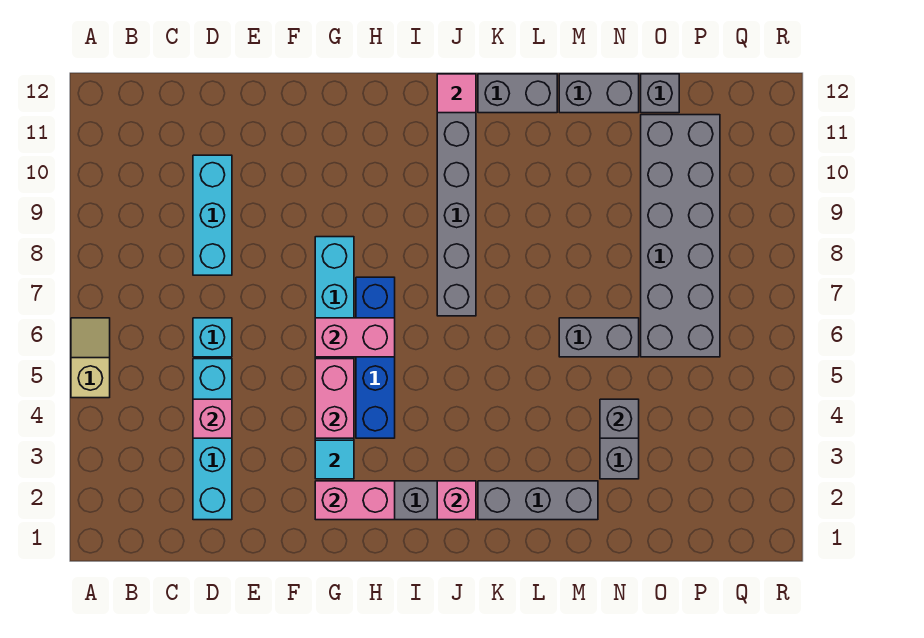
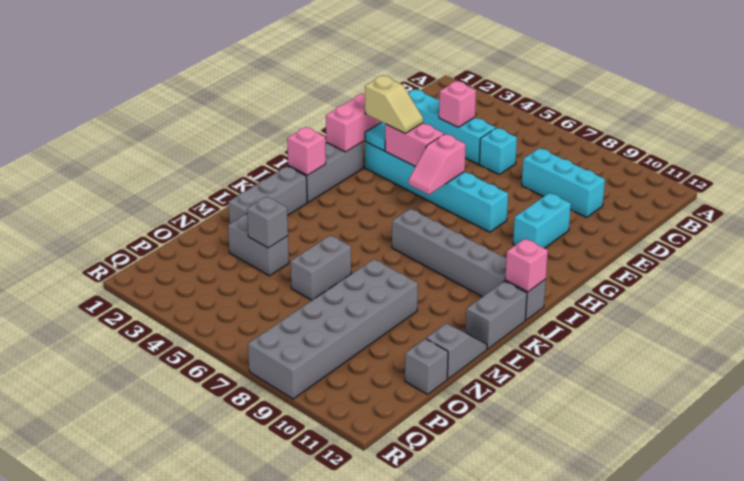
tan slope A5:A6 level 1 top 5 -> tan slope G3:G4 level 3 top 3
none -> cyan brick F10:G10 level 1
pink brick G6:H6 level 2 -> pink slope G6:H6 level 2 top G
blue brick H4:H7 level 1 -> none
pink tile J12 level 2 -> pink brick J12 level 2
grey brick M12:N12 level 1 -> grey slope M12:N12 level 1 top N
grey brick O6:P11 level 1 -> grey brick M8:R9 level 1

